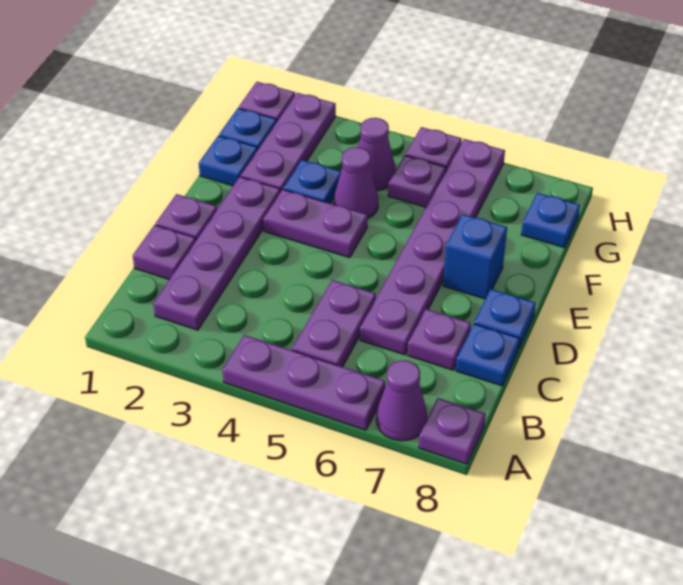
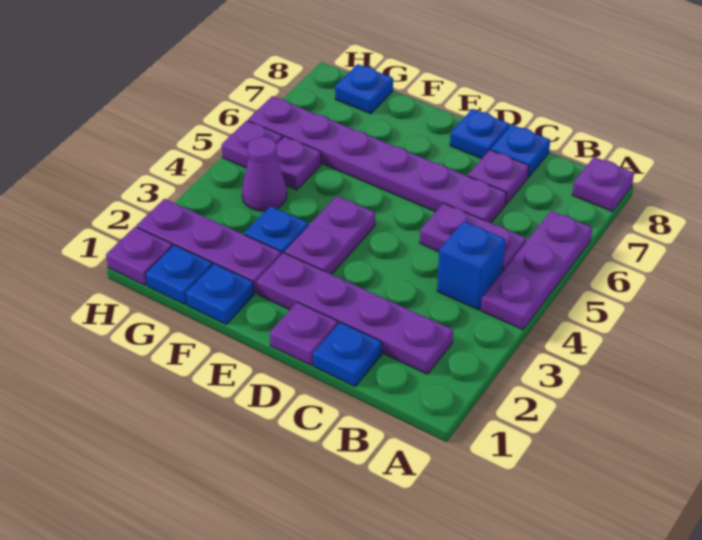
purple cone A7 level 1 -> none
purple plate C1 level 1 -> blue plate C1 level 1
blue brick E7 level 1 -> blue brick B4 level 1
purple cone F4 level 1 -> none

